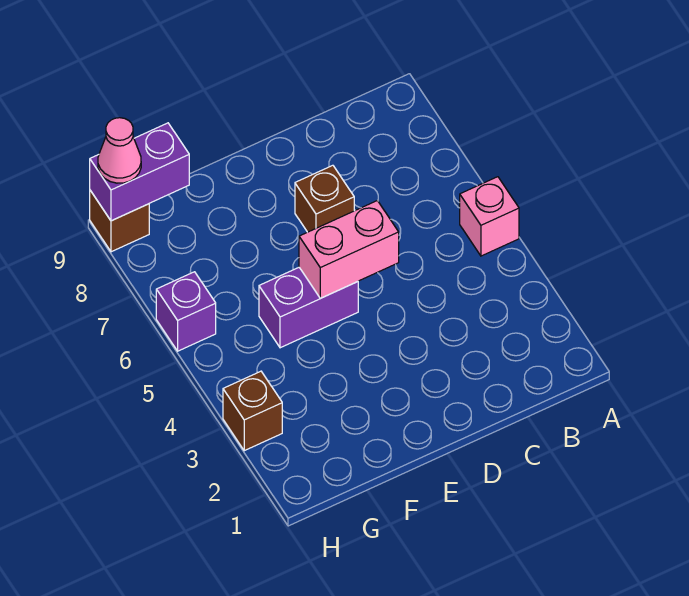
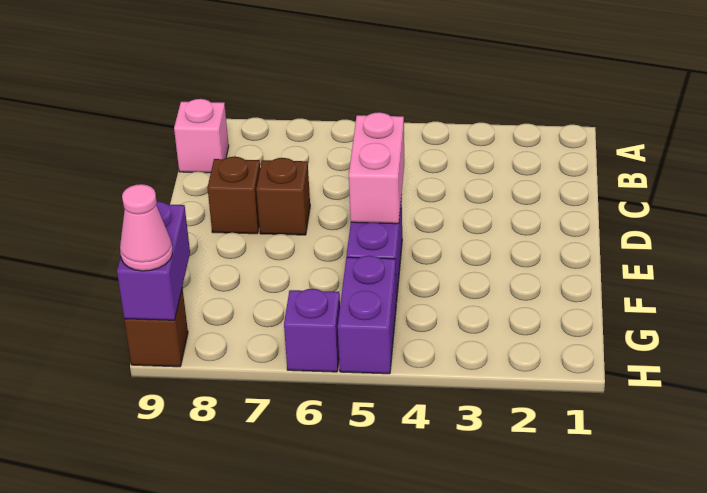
pink brick A5 level 1 -> pink brick B9 level 1
none -> purple brick G5:H5 level 1
brown brick H3 level 1 -> brown brick D8 level 1

